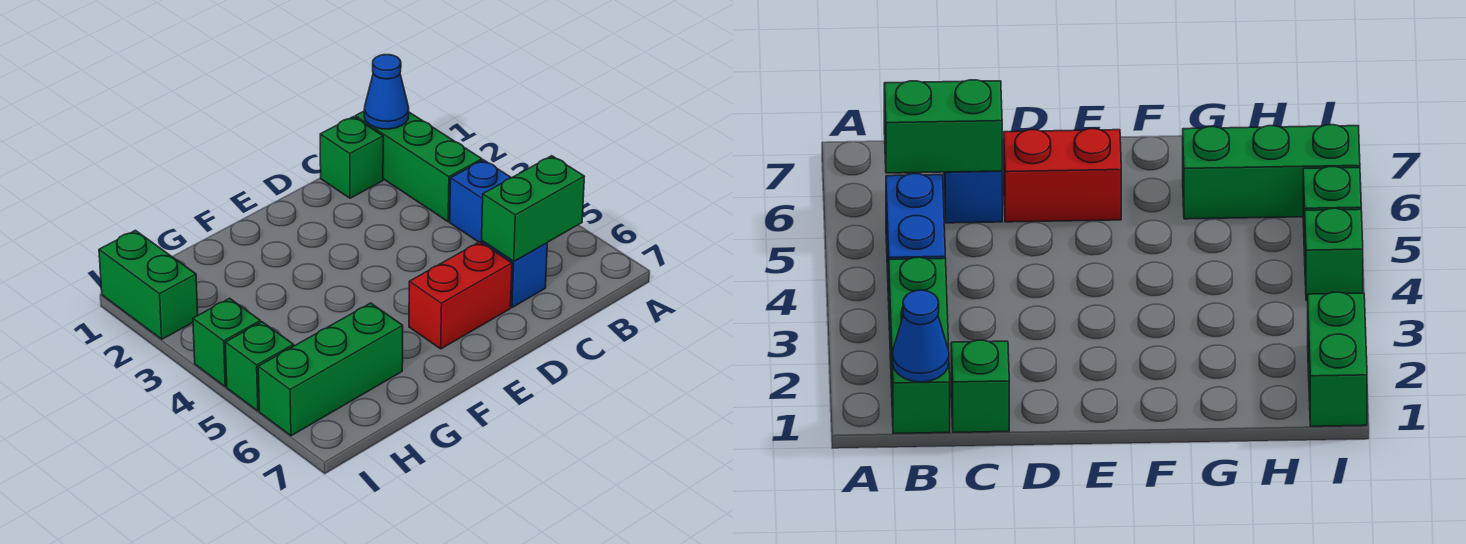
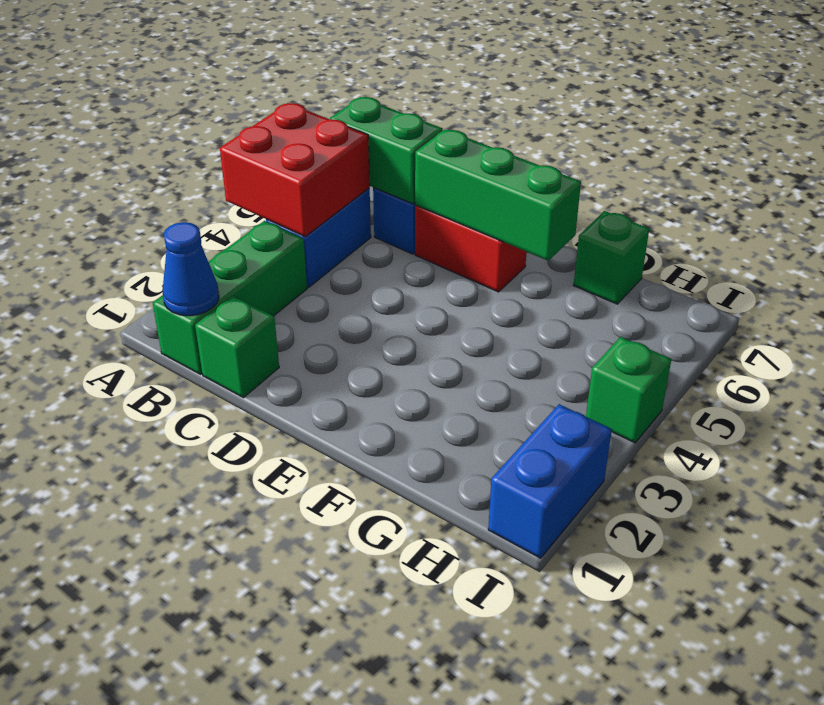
none -> red brick A4:B5 level 2
green brick G6:I6 level 1 -> green brick D6:F6 level 2
green brick I1:I2 level 1 -> blue brick I1:I2 level 1
green brick I5 level 1 -> green brick G7 level 1

